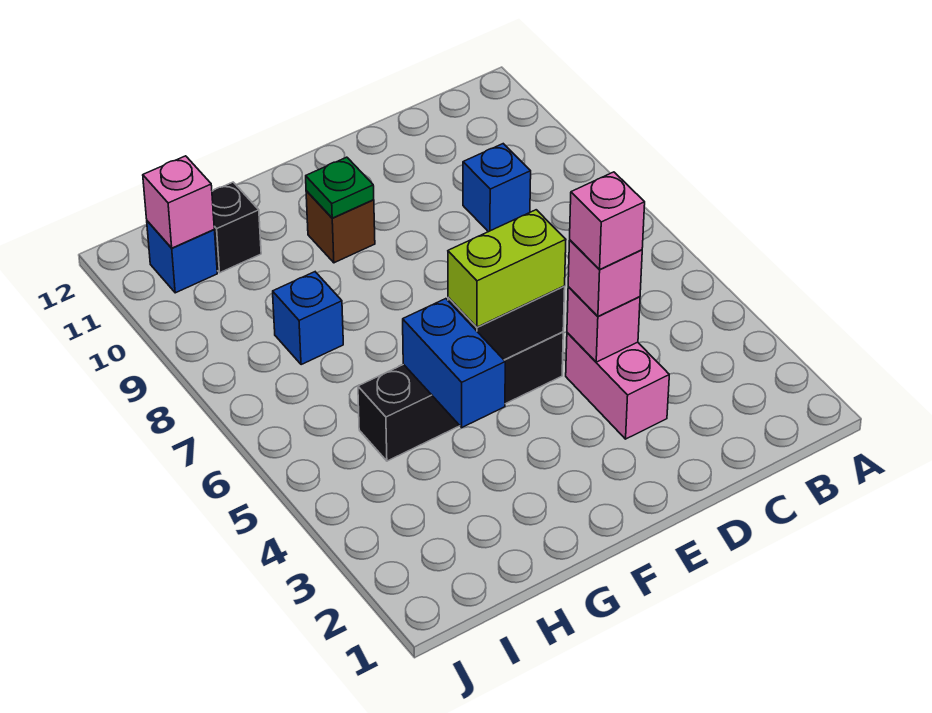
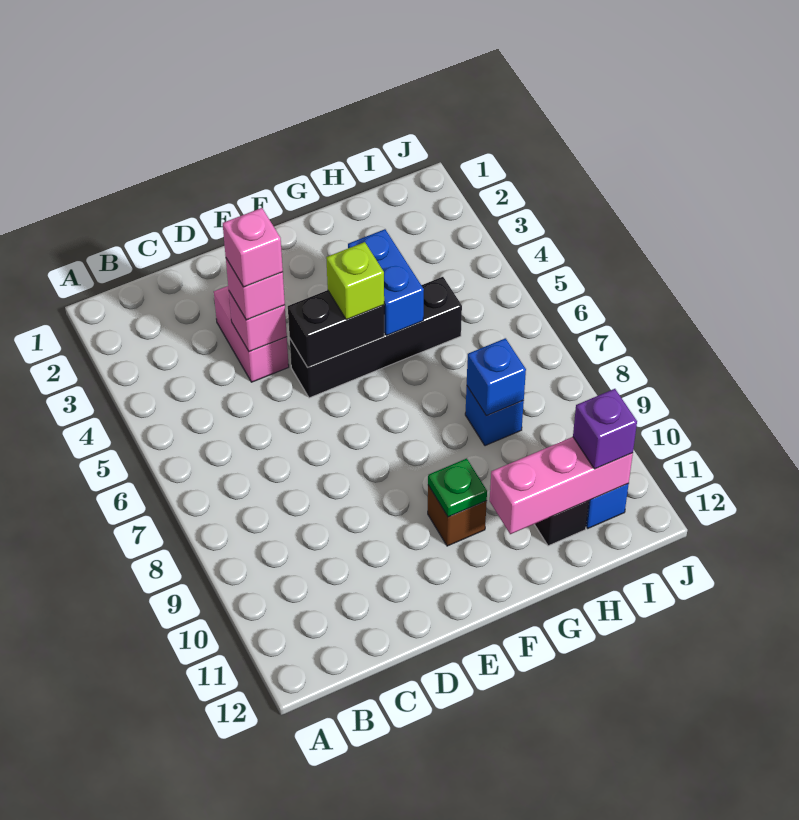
blue brick C9 level 1 -> blue brick H8 level 2
lime brick E5:F5 level 3 -> lime brick F5 level 3
pink brick I11 level 2 -> pink brick G11:I11 level 2
none -> purple brick I11 level 3

